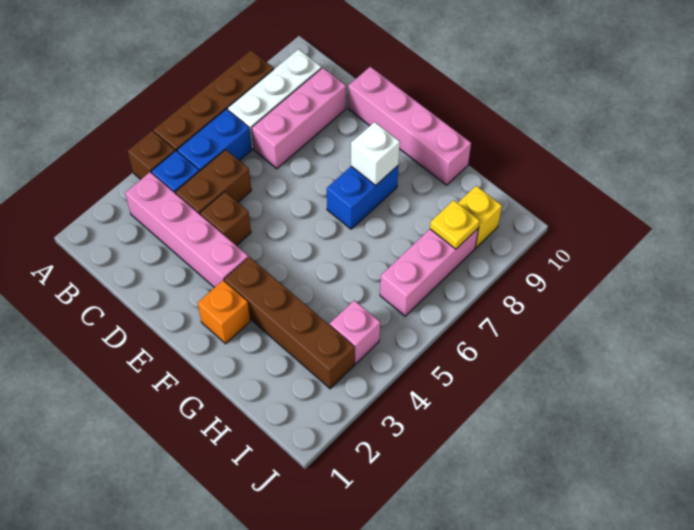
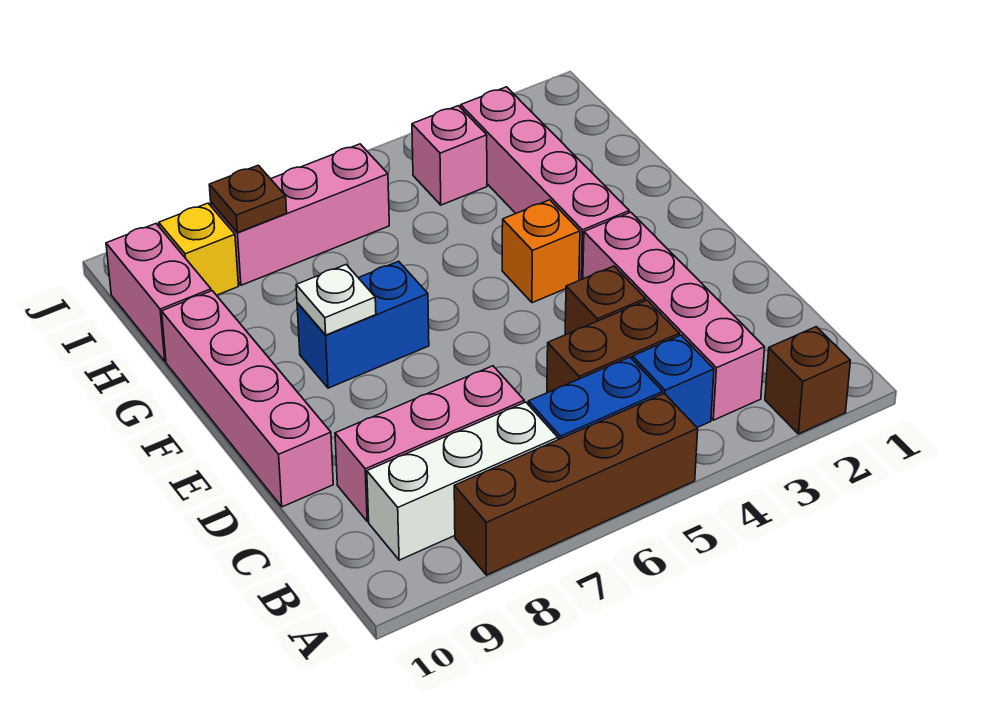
brown brick A4 level 1 -> brown brick A2 level 1
orange brick F2 level 1 -> orange brick F4 level 1
brown brick F3:I3 level 1 -> pink brick F3:I3 level 1
white brick F8 level 2 -> white plate F8 level 2
none -> pink brick H10:I10 level 1
yellow plate I8 level 2 -> brown plate I8 level 2

